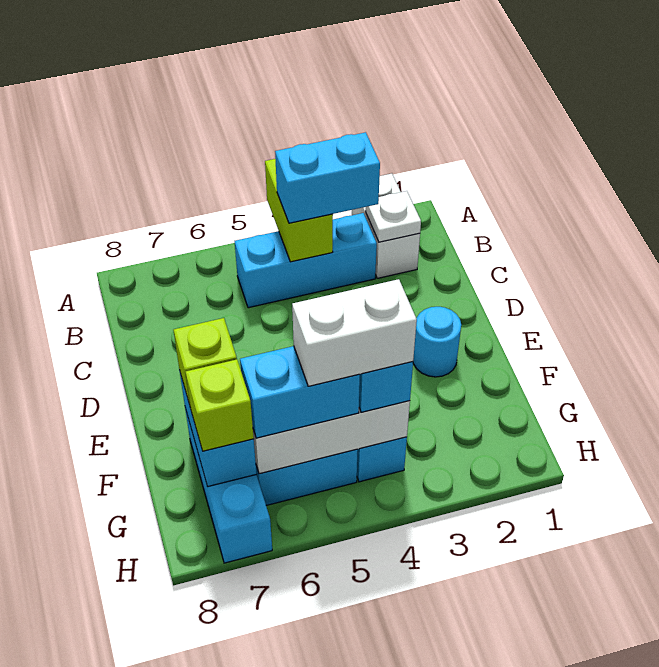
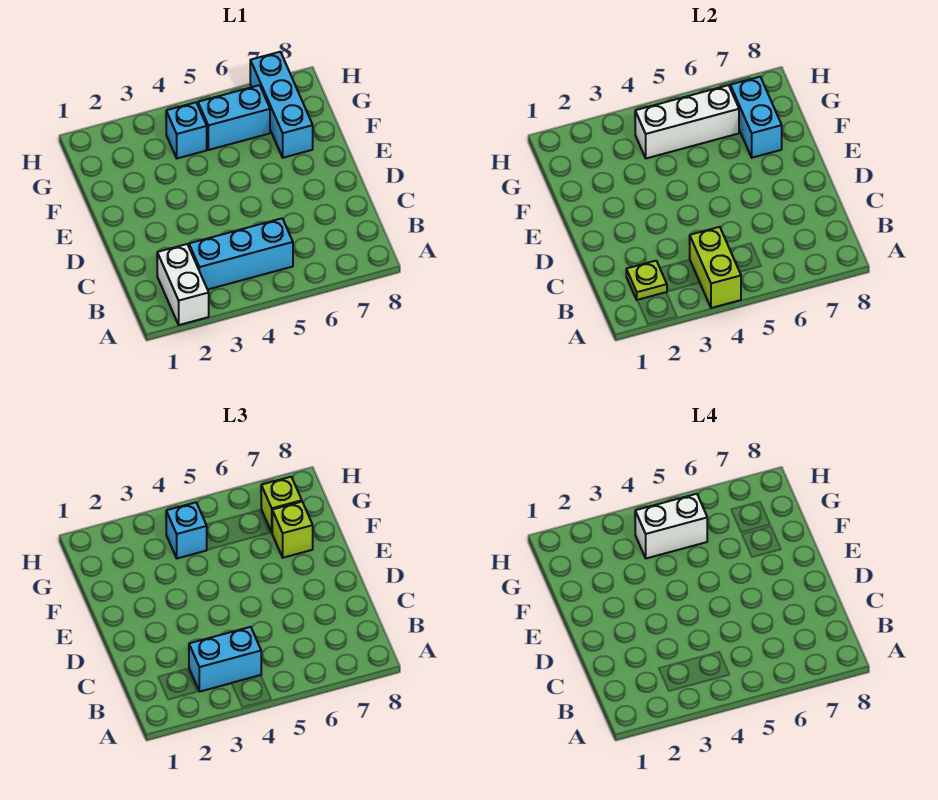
white plate B2 level 2 -> lime plate B2 level 2
cyan round brick E2 level 1 -> none
cyan brick G5:G6 level 3 -> none

